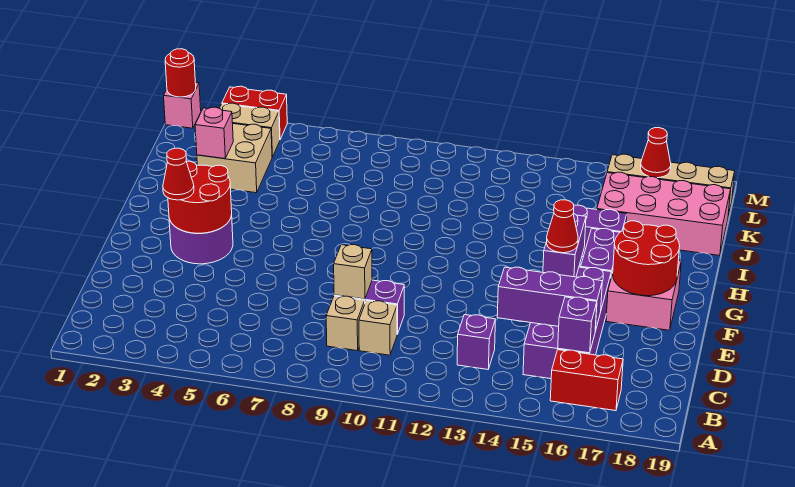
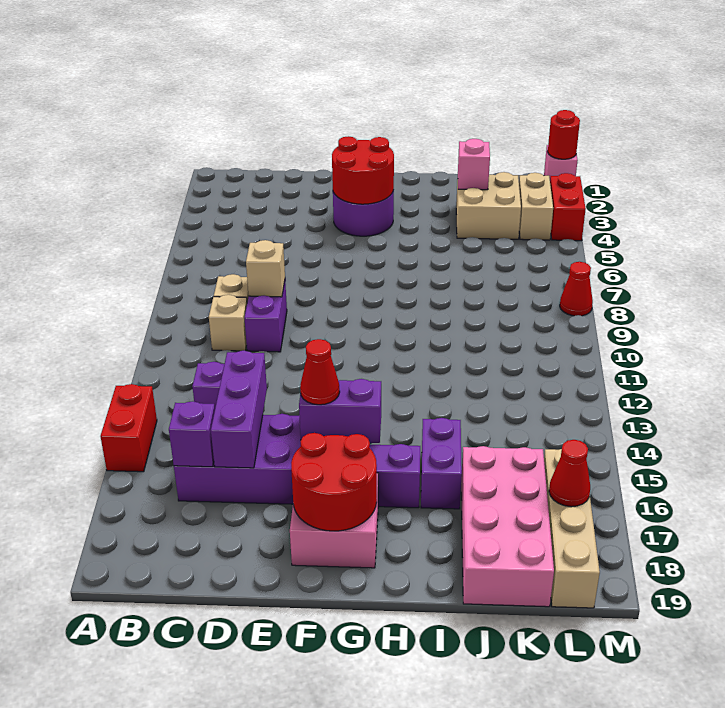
red brick B16:B17 level 1 -> red brick A14:A15 level 1
red cone F3 level 3 -> red cone M8 level 1

